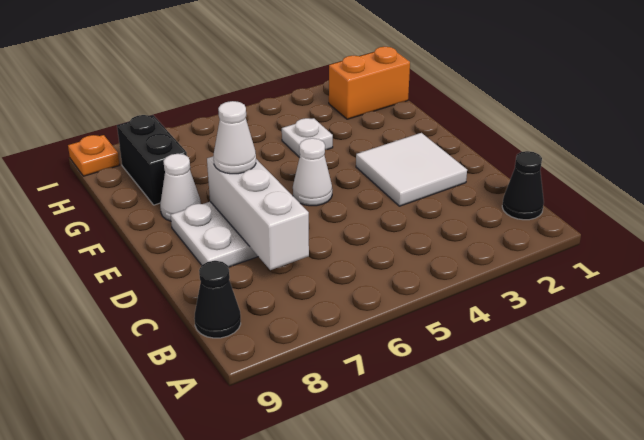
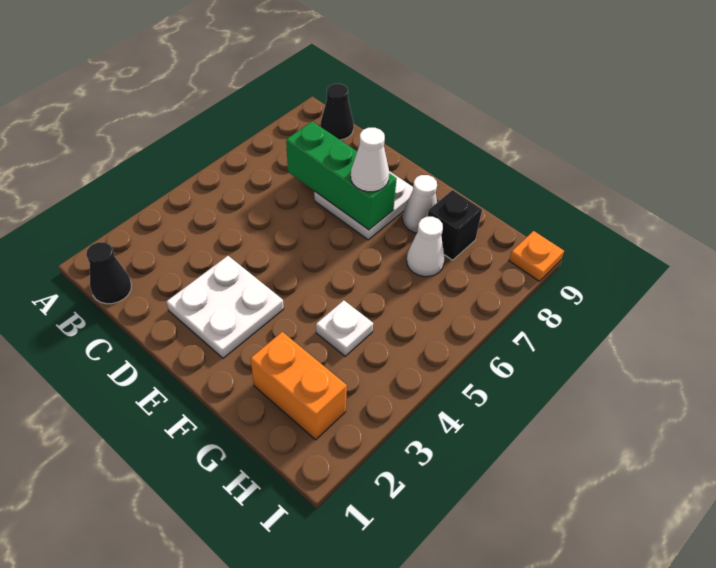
white brick C7:E7 level 2 -> green brick C7:E7 level 2
white tile D2:E3 level 1 -> white plate D2:E3 level 1
white cone E5 level 1 -> white cone G7 level 1
black brick G8:H8 level 1 -> black brick G8 level 1
orange brick H1:H2 level 1 -> orange brick G2:H2 level 1

